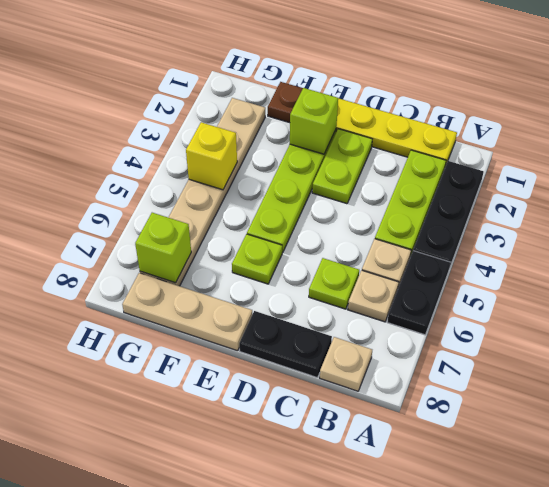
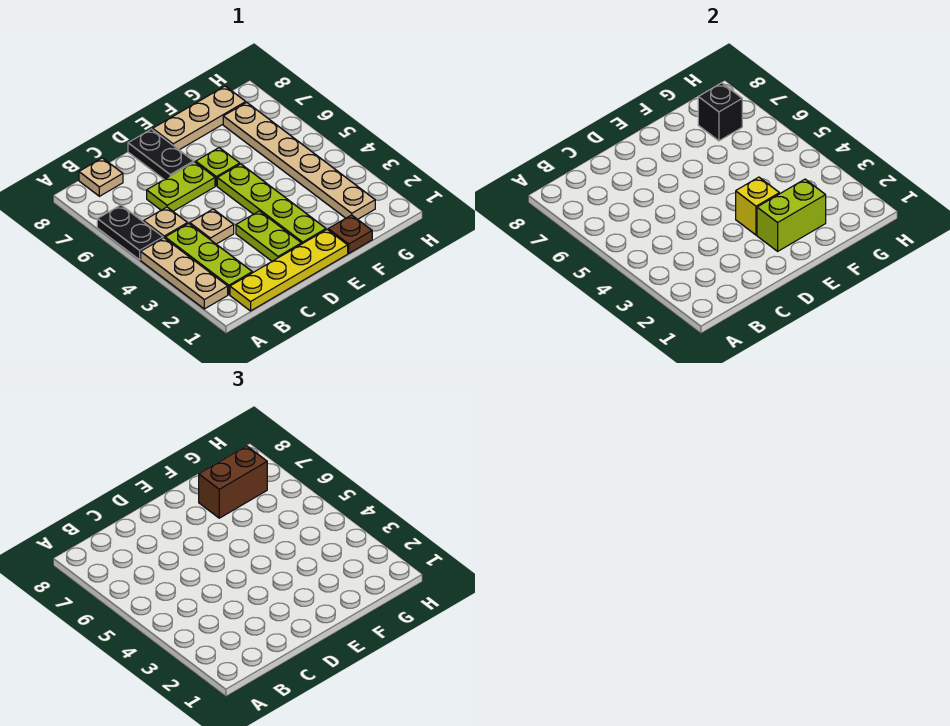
black plate A2:A4 level 1 -> tan plate A2:A4 level 1
tan plate B6 level 1 -> tan plate C4 level 1
lime plate C6 level 1 -> lime plate C6:D6 level 1
black plate C8:D8 level 1 -> black plate D7:D8 level 1
lime brick E2 level 2 -> lime brick E2:F2 level 2
none -> brown brick F7:G7 level 3
yellow brick G4 level 2 -> yellow brick E3 level 2
lime brick G7 level 2 -> black brick G7 level 2

